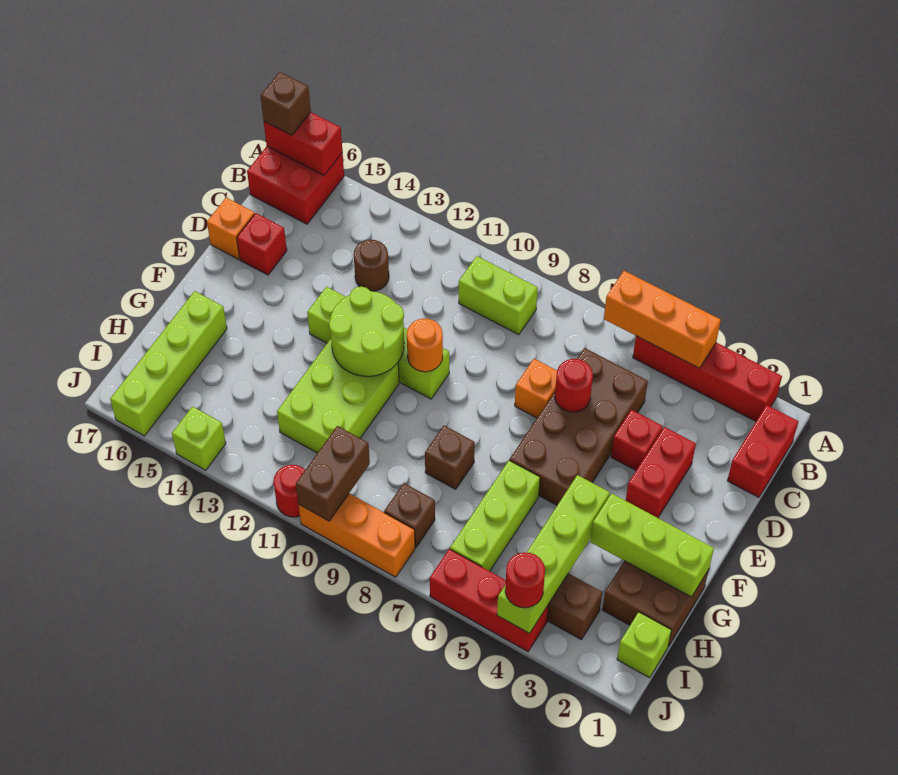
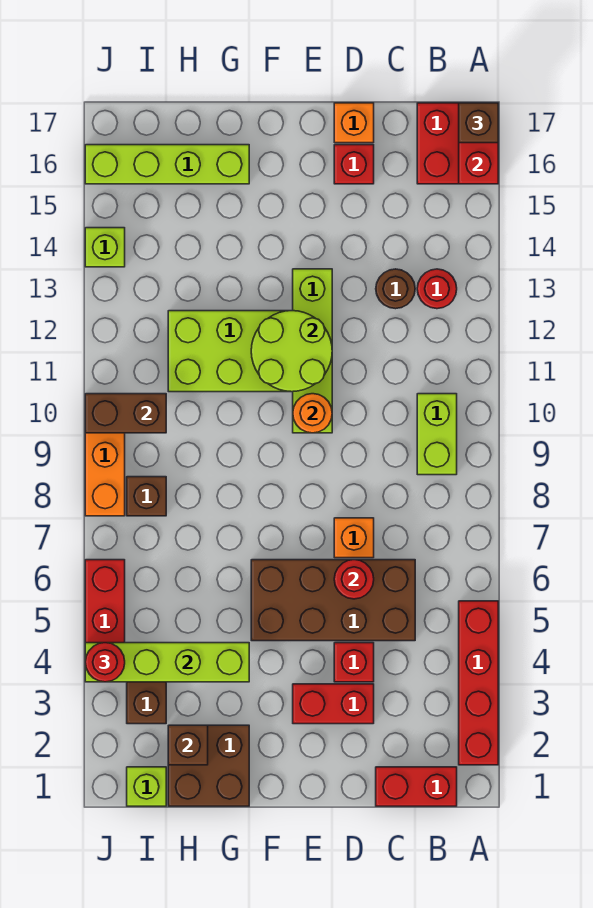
orange brick A4:A6 level 2 -> none
lime brick G1:G3 level 2 -> none
lime brick G6:I6 level 1 -> none
brown brick G8 level 1 -> brown brick H2 level 2
red round brick J11 level 1 -> red round brick B13 level 1

